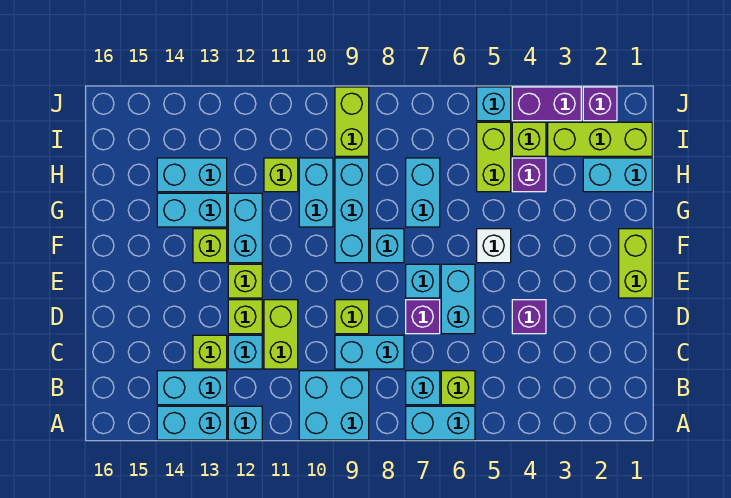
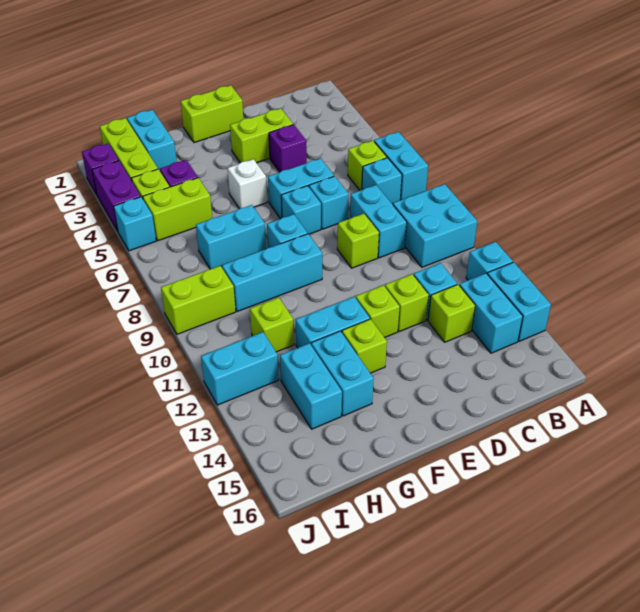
lime brick C11:D11 level 1 -> lime brick D3:E3 level 1
purple brick D7 level 1 -> cyan brick D7 level 1
cyan brick G10:H10 level 1 -> cyan brick I12:J12 level 1

